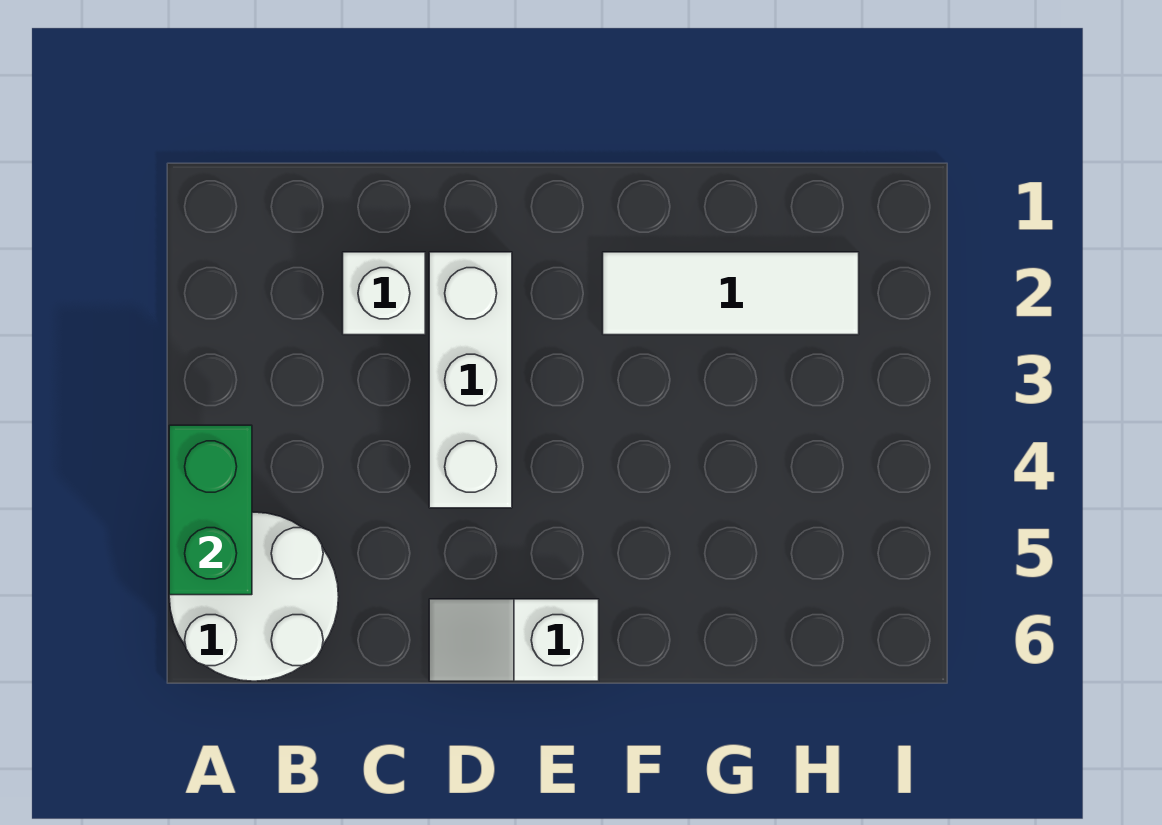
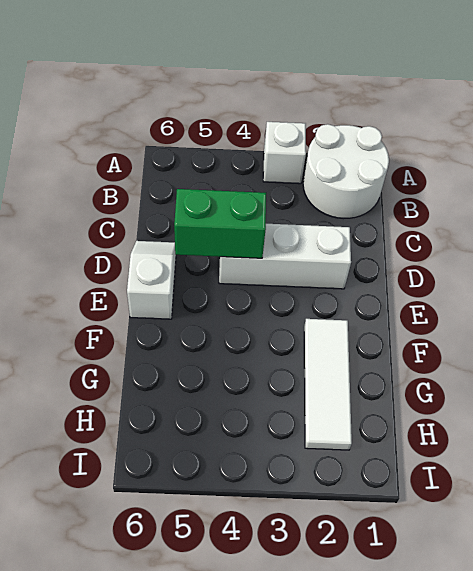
green brick A4:A5 level 2 -> green brick D4:D5 level 2
white round brick A5:B6 level 1 -> white round brick A1:B2 level 1
white brick C2 level 1 -> white brick A3 level 1

